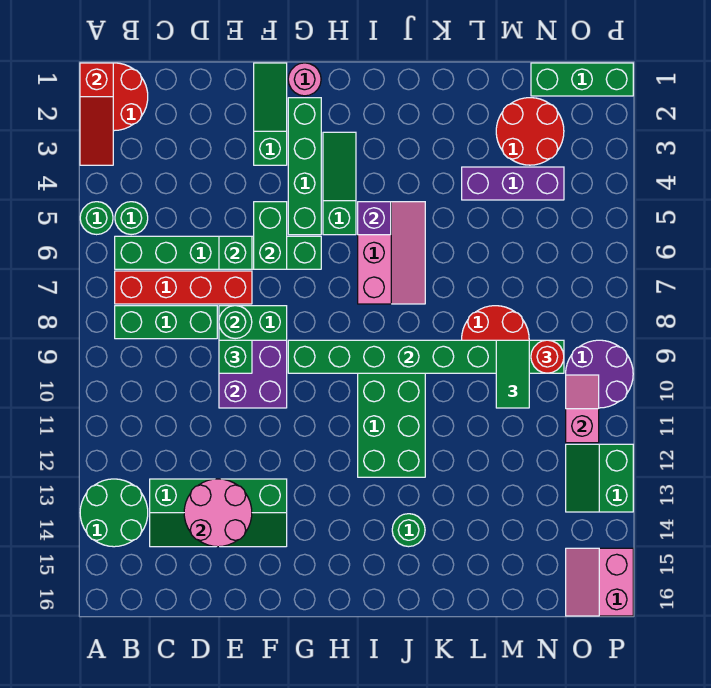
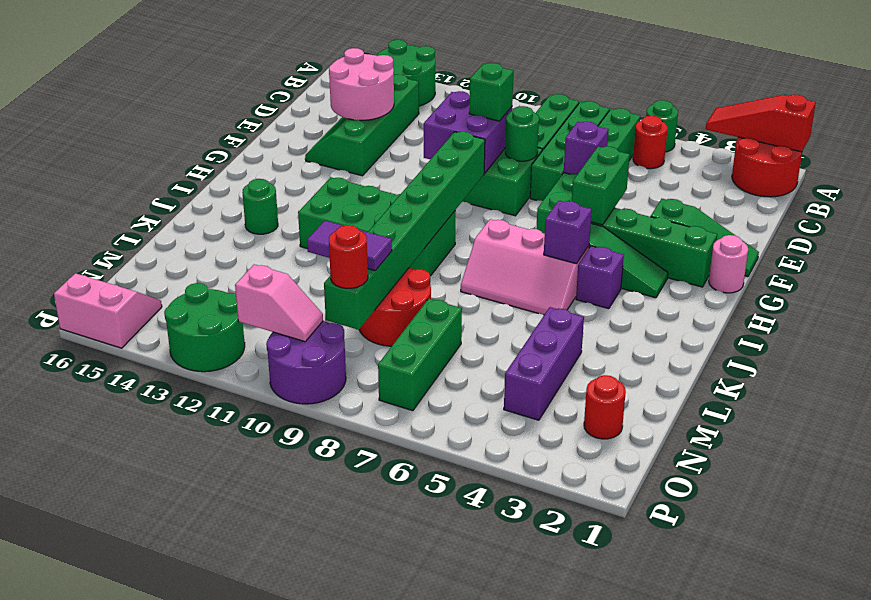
green round brick B5 level 1 -> red round brick B5 level 1
red brick B7:E7 level 1 -> green brick B7:E7 level 1
green brick E6 level 2 -> purple brick E6 level 2
green brick F5:F6 level 2 -> green brick F5:G5 level 2
none -> purple brick I4 level 1
red round brick M2:N3 level 1 -> red round brick N2 level 1
green tile M9:M10 level 3 -> purple tile M9:M10 level 3
green brick N1:P1 level 1 -> green brick M7:O7 level 1
green slope O12:P13 level 1 top P -> green round brick O12:P13 level 1

